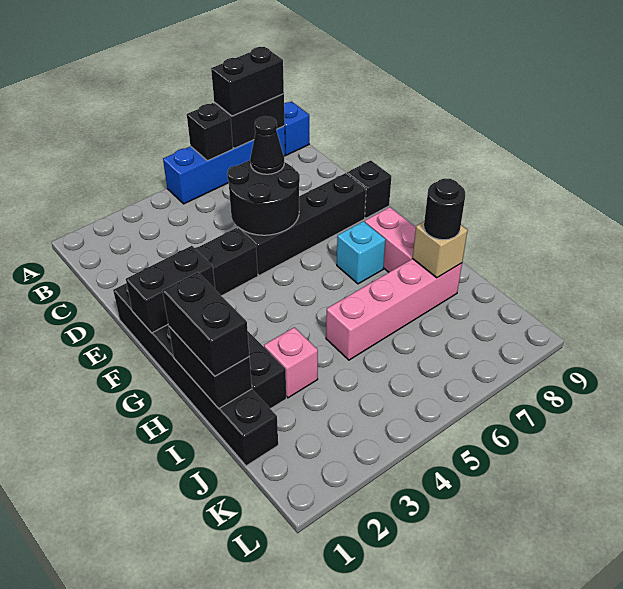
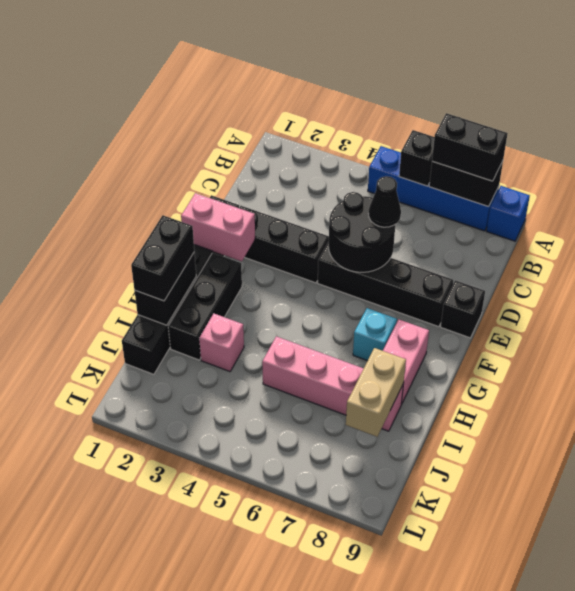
black brick F1:F2 level 2 -> pink brick F1:F2 level 2
tan brick I8 level 2 -> tan brick I8:J8 level 2
black round brick I8 level 3 -> none

